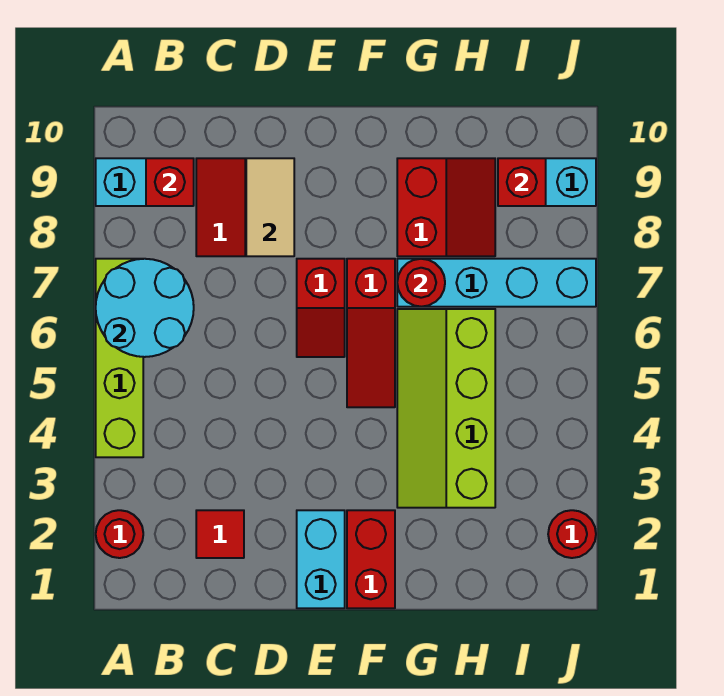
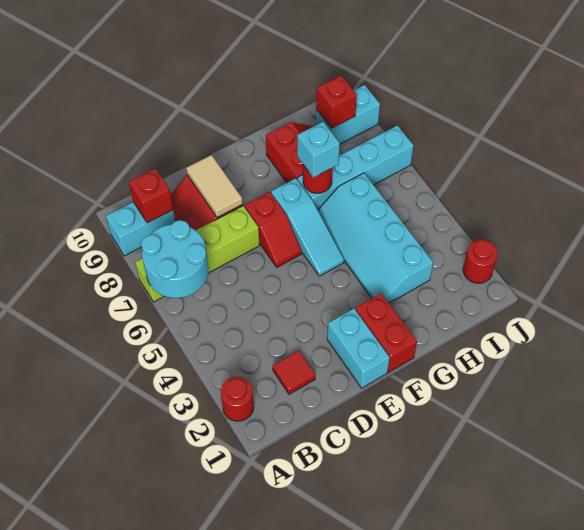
lime brick A4:A7 level 1 -> lime brick A7:D7 level 1
red slope F5:F7 level 1 top 7 -> cyan slope F5:F7 level 1 top 7
lime slope G3:H6 level 1 top H -> cyan slope G3:H6 level 1 top H
none -> cyan brick G7 level 3

